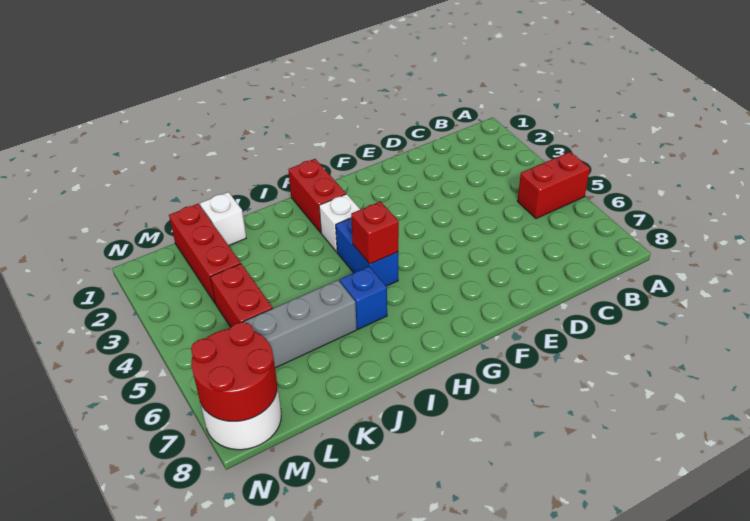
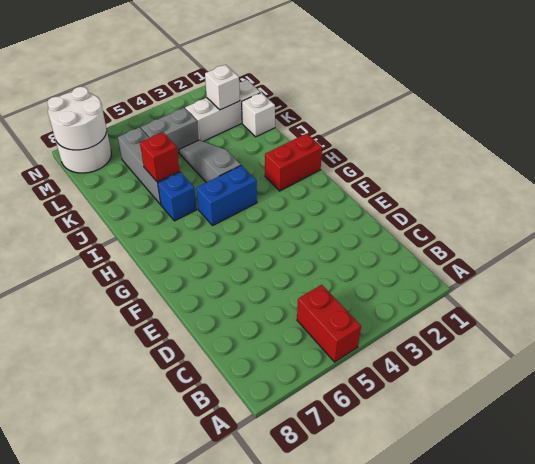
white brick H3 level 1 -> white brick L2 level 2
red brick H5 level 2 -> red brick J6 level 2
none -> grey slope I4:K4 level 1 top I
red brick L1:L3 level 1 -> white brick L1:L3 level 1
red brick L4:L5 level 1 -> grey brick L4:L5 level 1
red round brick M7:N8 level 2 -> white round brick M7:N8 level 2

